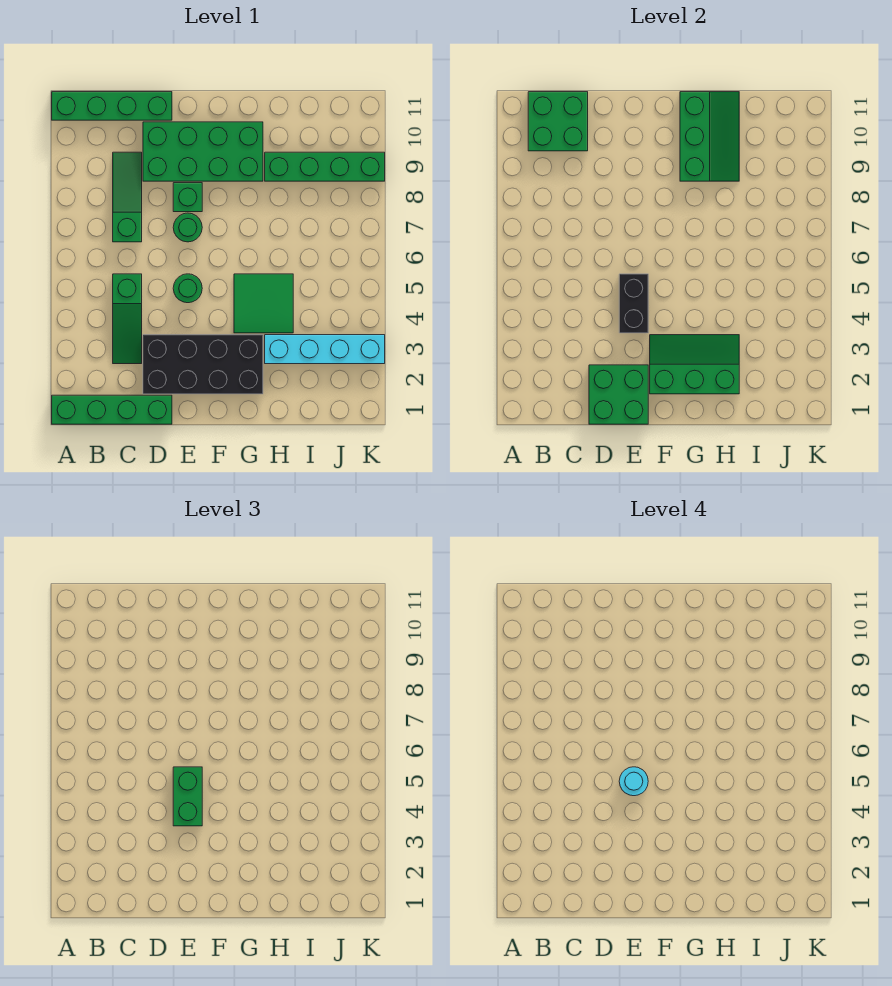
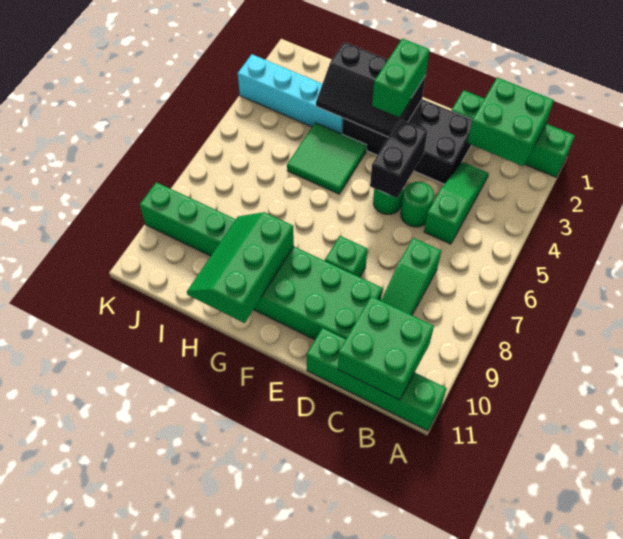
green brick D1:E2 level 2 -> green brick B1:C2 level 2
green brick E4:E5 level 3 -> green brick F2:F3 level 3
cyan round brick E5 level 4 -> none
green round brick E7 level 1 -> green round brick D5 level 1
green slope F2:H3 level 2 top 2 -> black slope F2:H3 level 2 top 2

